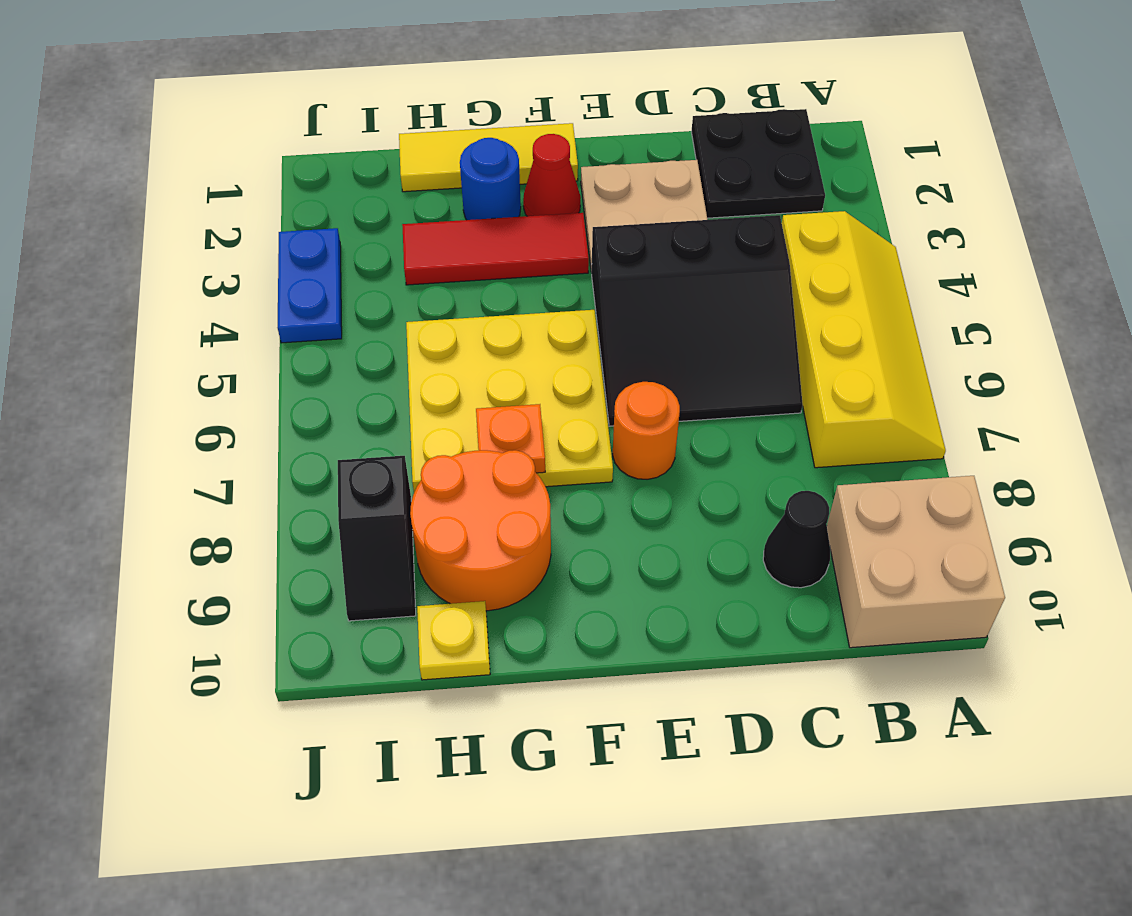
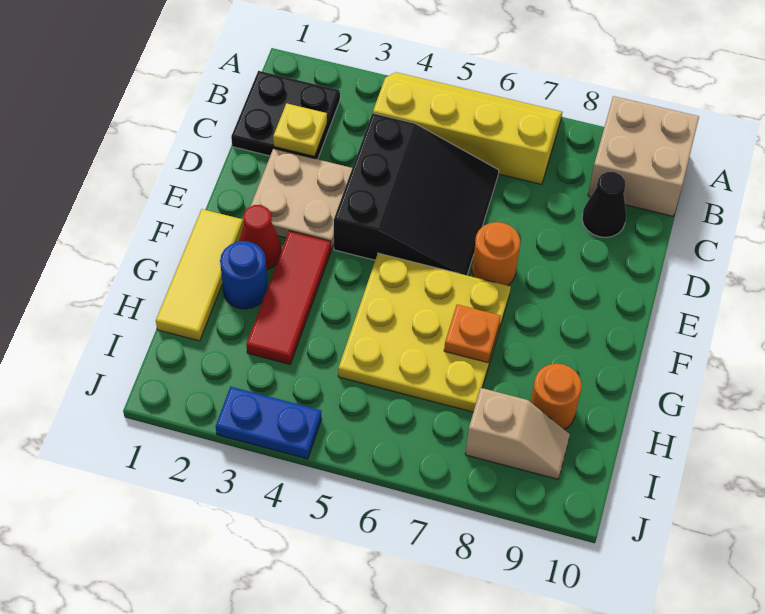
orange round brick G8:H9 level 1 -> orange round brick H9 level 1
yellow plate H10 level 1 -> yellow plate C2 level 2
black slope I8:I9 level 1 top 8 -> tan slope I8:I9 level 1 top 8

